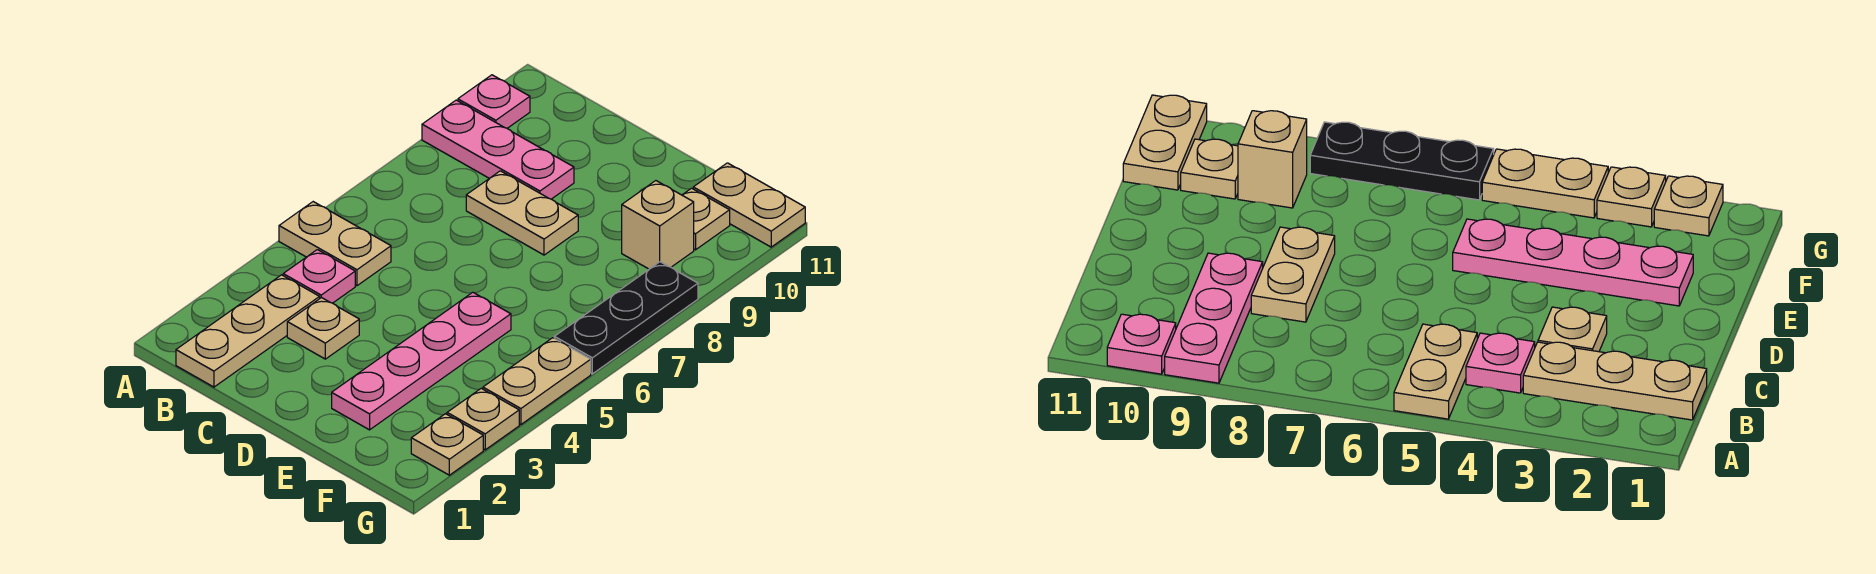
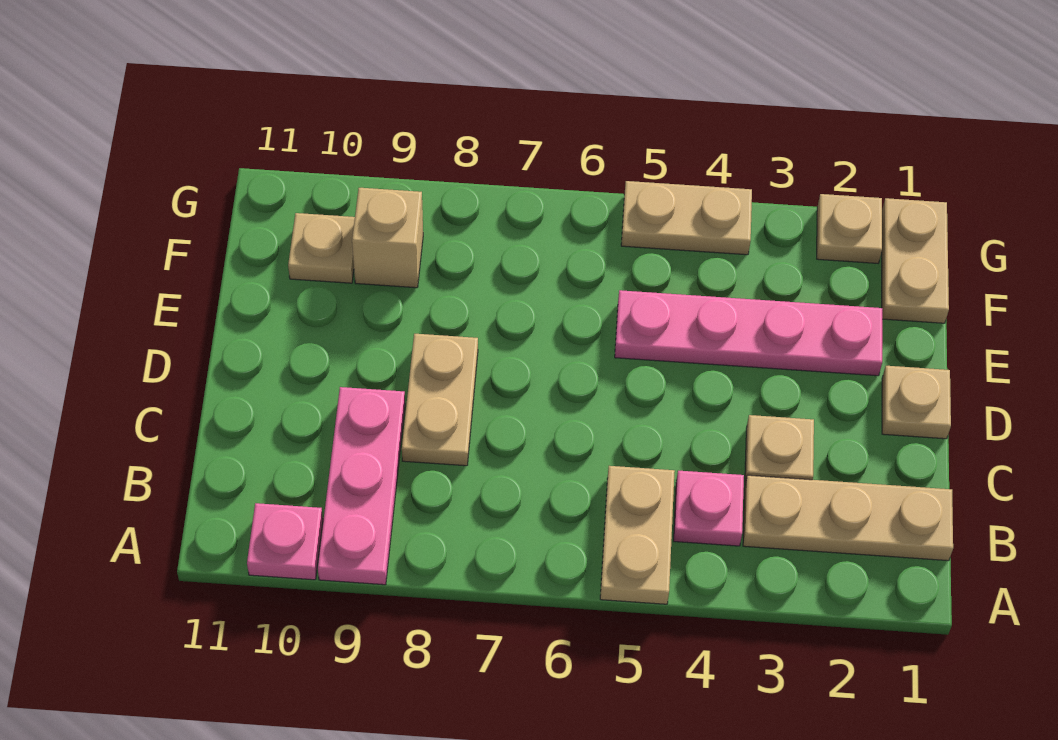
tan plate F11:G11 level 1 -> tan plate F1:G1 level 1
tan plate G3 level 1 -> tan plate D1 level 1
black plate G6:G8 level 1 -> none

